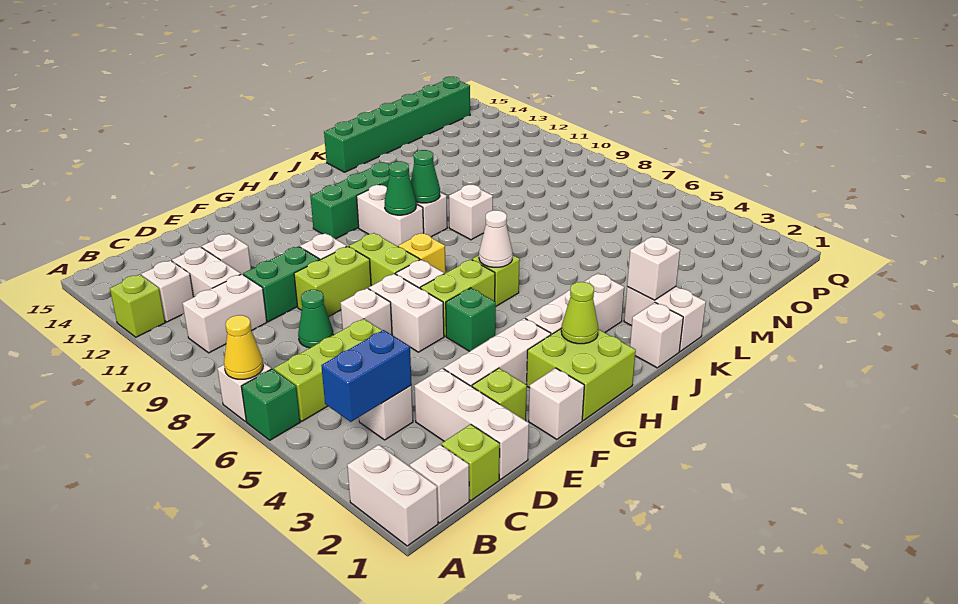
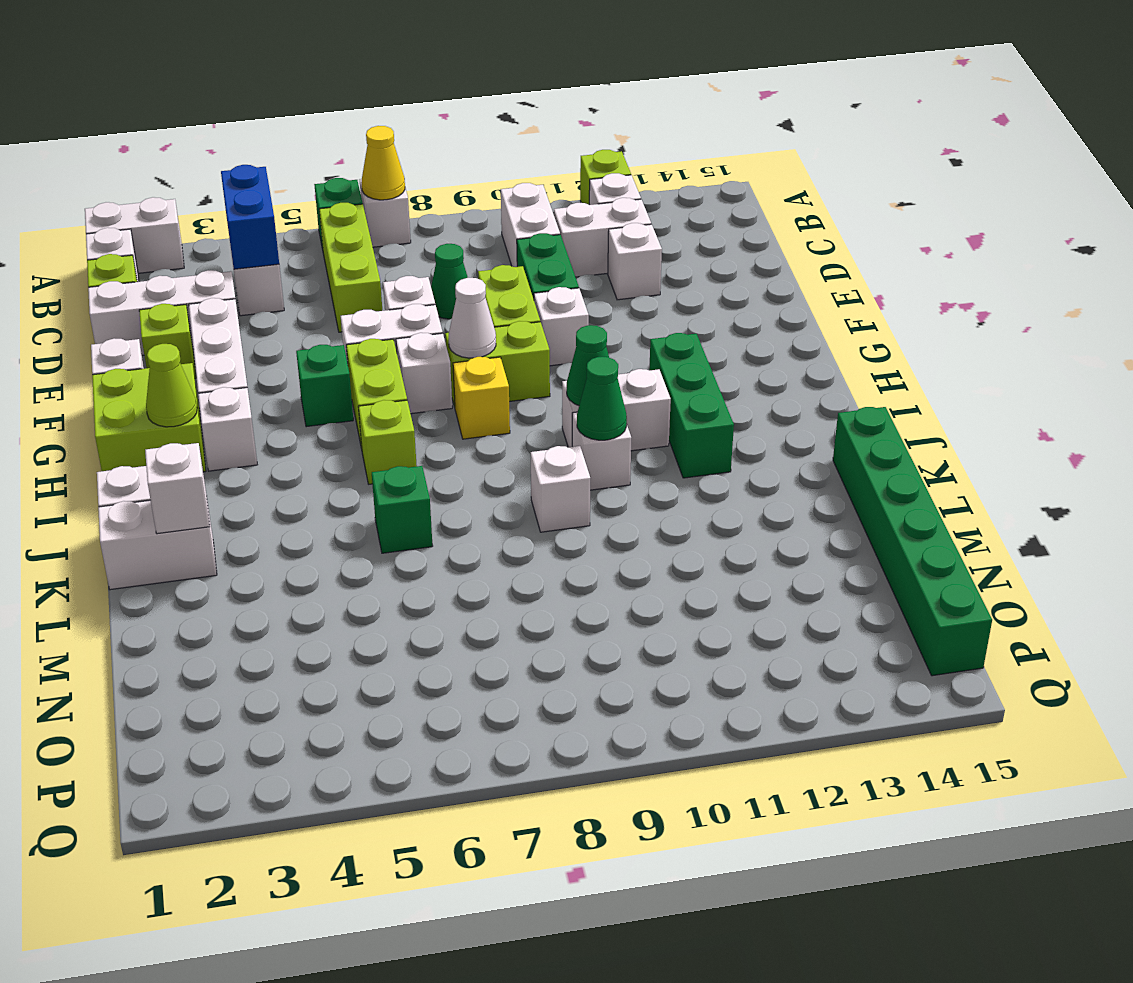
white brick H3:J3 level 1 -> white brick H3 level 1
white cone I6 level 2 -> white cone G8 level 2
none -> green brick K6 level 1

